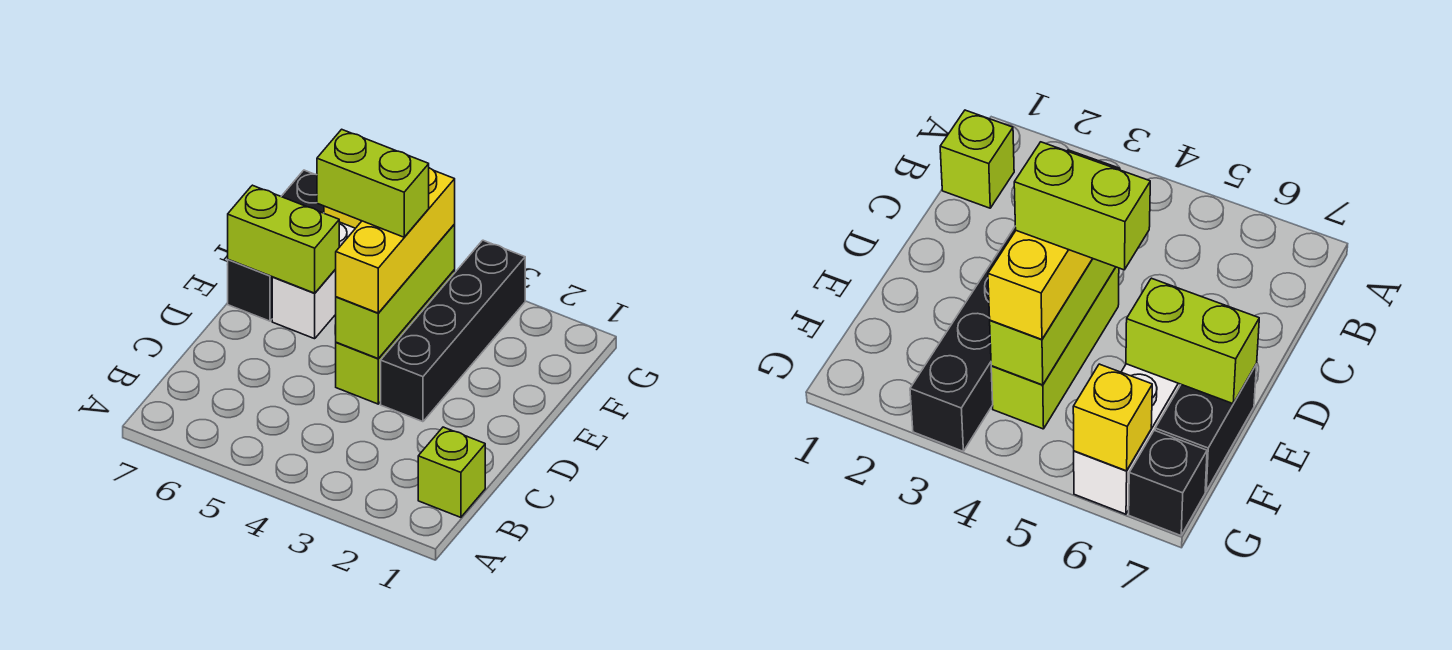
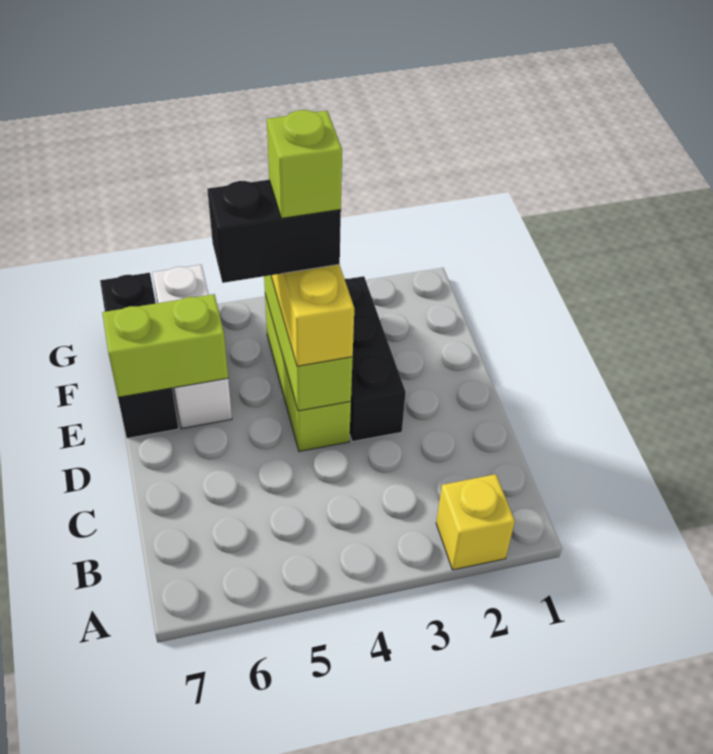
lime brick B1 level 1 -> lime brick E4 level 5
black brick D3:G3 level 1 -> black brick D3:F3 level 1
lime brick E4:E5 level 4 -> black brick E4:E5 level 4
yellow brick G6 level 2 -> yellow brick A2 level 1

